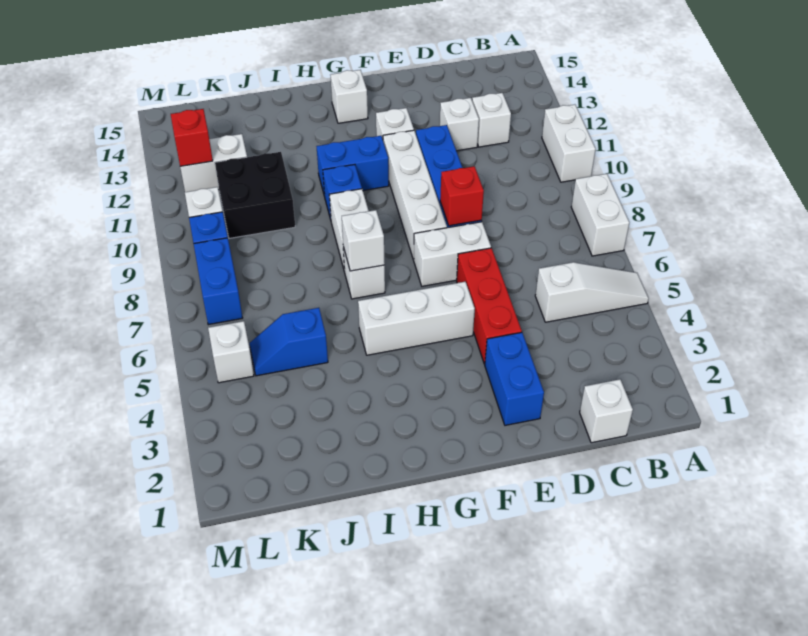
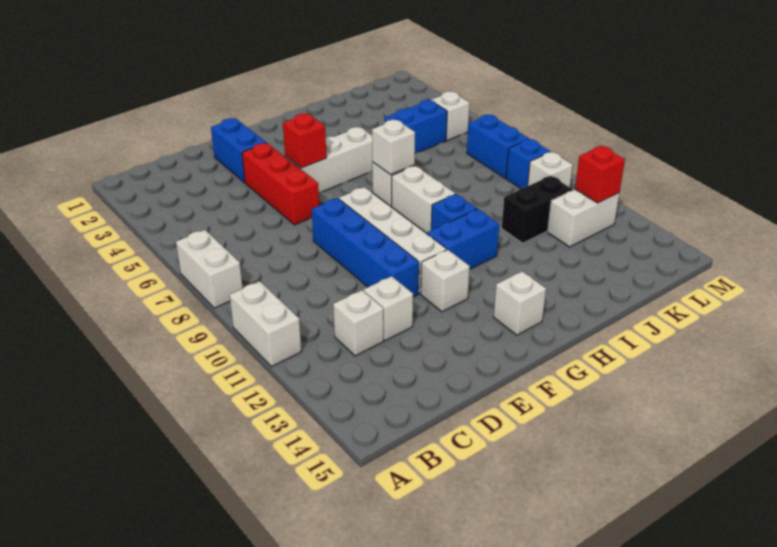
white slope A5:C5 level 1 top C -> none
white brick C1 level 1 -> none
white brick E7:F7 level 1 -> none
red brick E8 level 2 -> red brick F5 level 2
blue slope J5:K5 level 1 top J -> blue brick J5:K5 level 1
black brick J10:K11 level 1 -> black brick J11:K11 level 1

